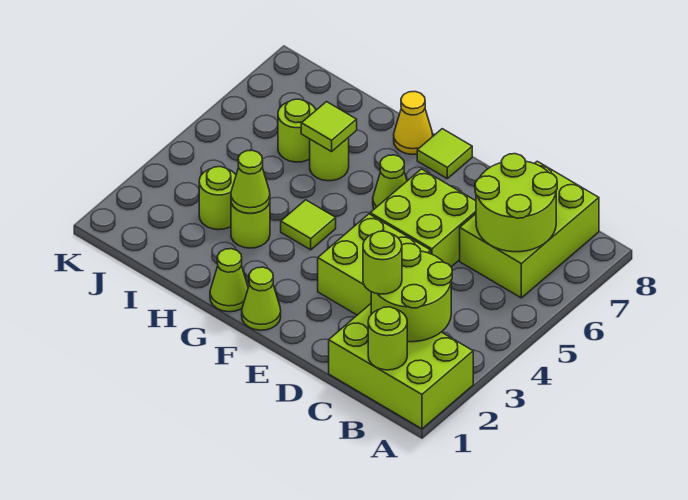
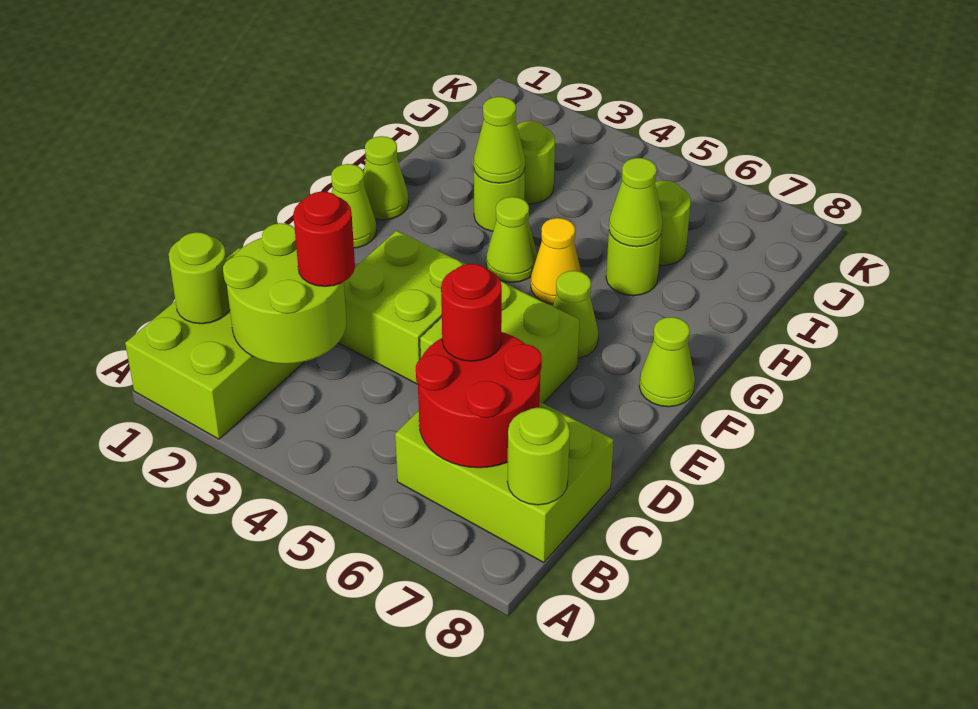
lime round brick B6:C7 level 2 -> red round brick B6:C7 level 2
lime round brick C2 level 3 -> lime round brick B8 level 2
none -> red round brick C3 level 3
none -> red round brick C6 level 3
lime tile F8 level 1 -> lime cone F8 level 1
lime tile G4 level 1 -> lime cone G4 level 1
yellow cone G8 level 1 -> yellow cone G5 level 1
lime tile H6 level 2 -> lime cone H6 level 2

